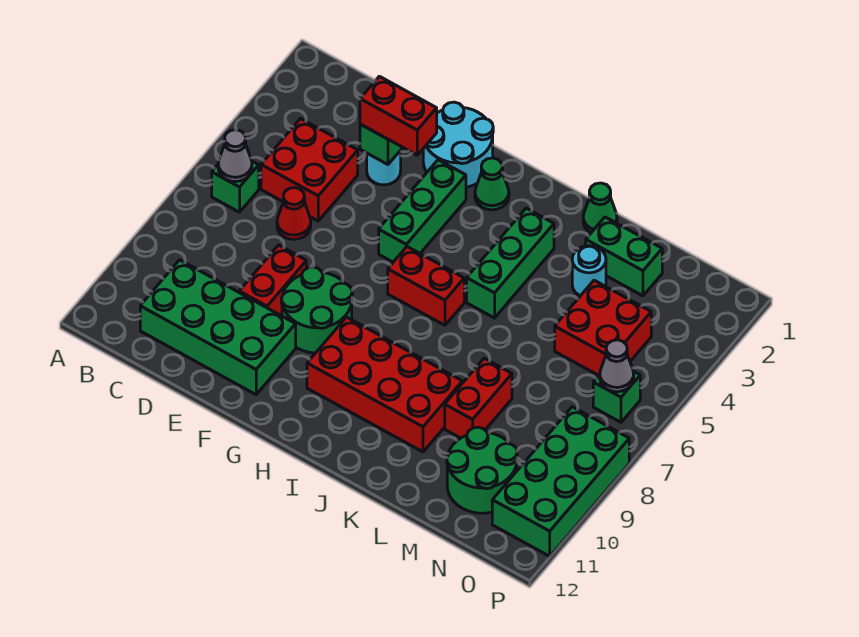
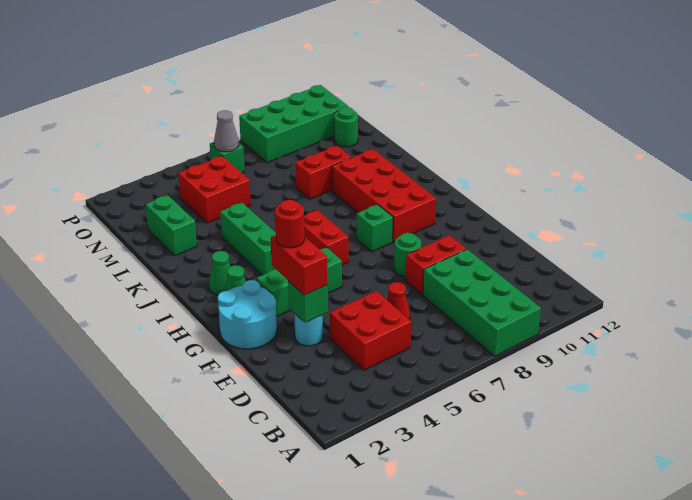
green brick B6 level 1 -> green brick H8 level 1
grey cone B6 level 2 -> none
green brick C10:F11 level 1 -> green brick A8:D9 level 1
none -> red round brick F3 level 4
green round brick F8:G9 level 1 -> green round brick F8 level 1
green brick J3:J5 level 1 -> green brick I4:K4 level 1
green cone K1 level 1 -> green cone I2 level 1
cyan round brick L3 level 1 -> none
green round brick M10:N11 level 1 -> green round brick N11 level 1

